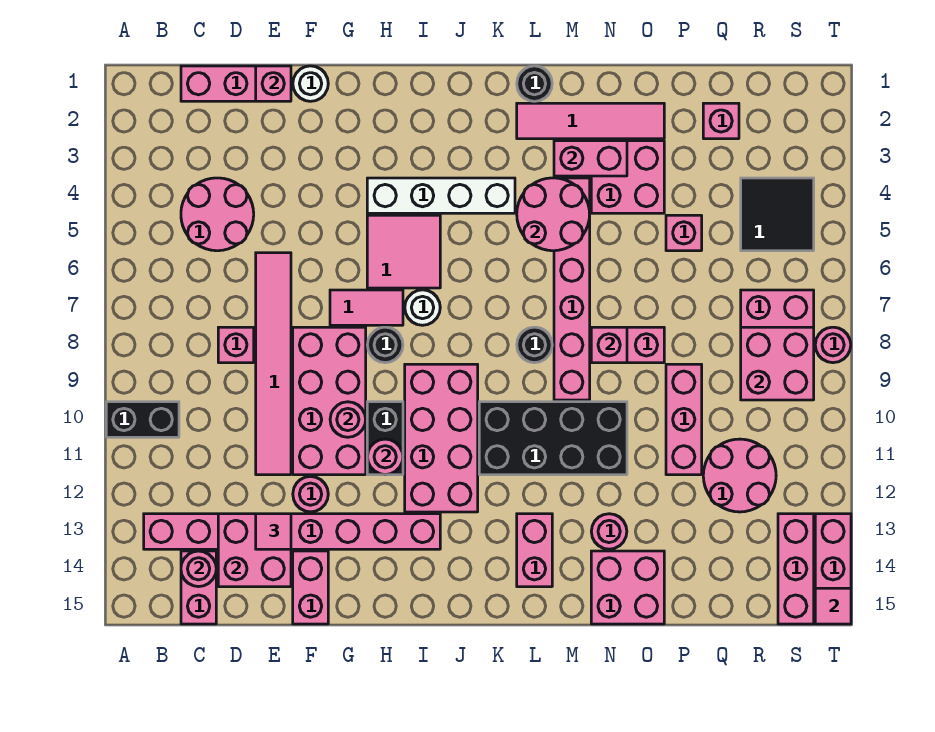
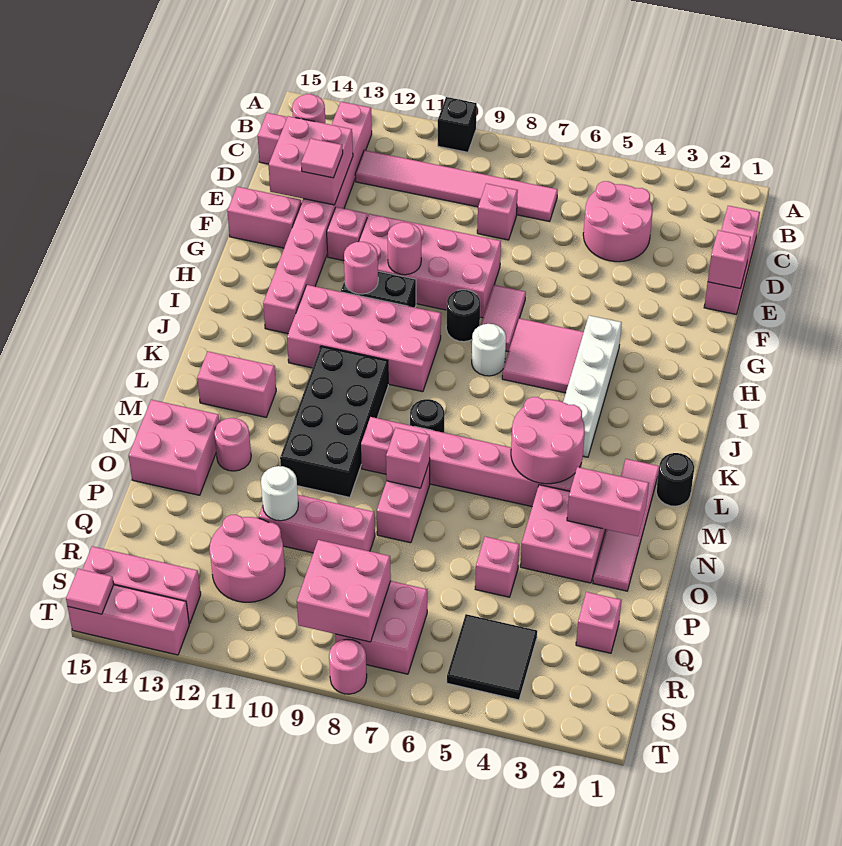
black brick A10:B10 level 1 -> black brick A10 level 1
pink tile E6:E11 level 1 -> pink tile C7:C12 level 1
white round brick F1 level 1 -> white round brick P11 level 2
pink round brick F12 level 1 -> pink brick F12 level 1
pink brick M3:N3 level 2 -> pink brick N2:N3 level 2

